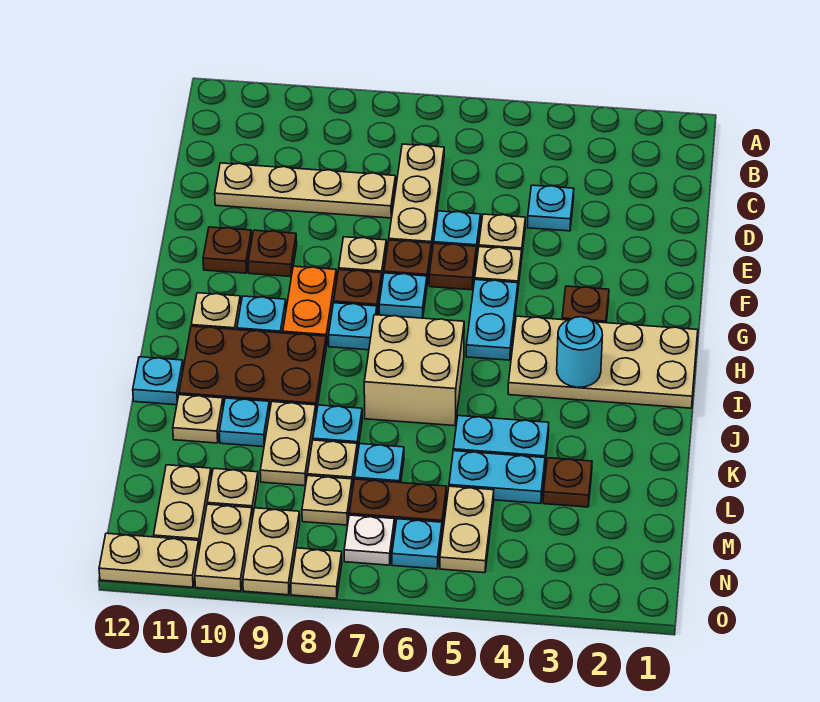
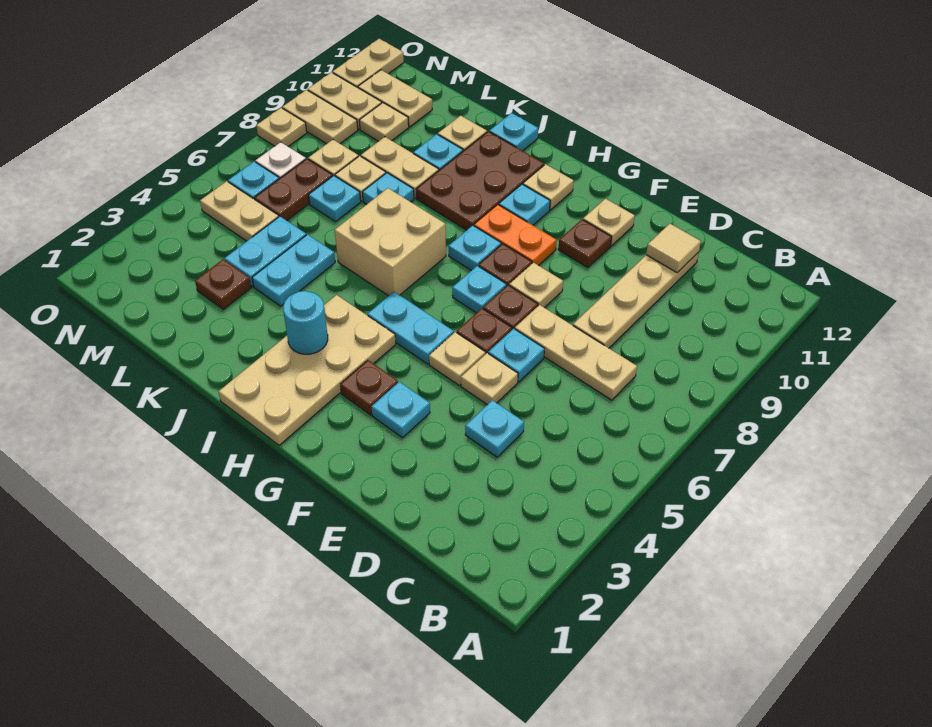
none -> tan tile D11 level 2
none -> cyan plate F3 level 1
brown plate F11 level 1 -> tan plate F11 level 1

